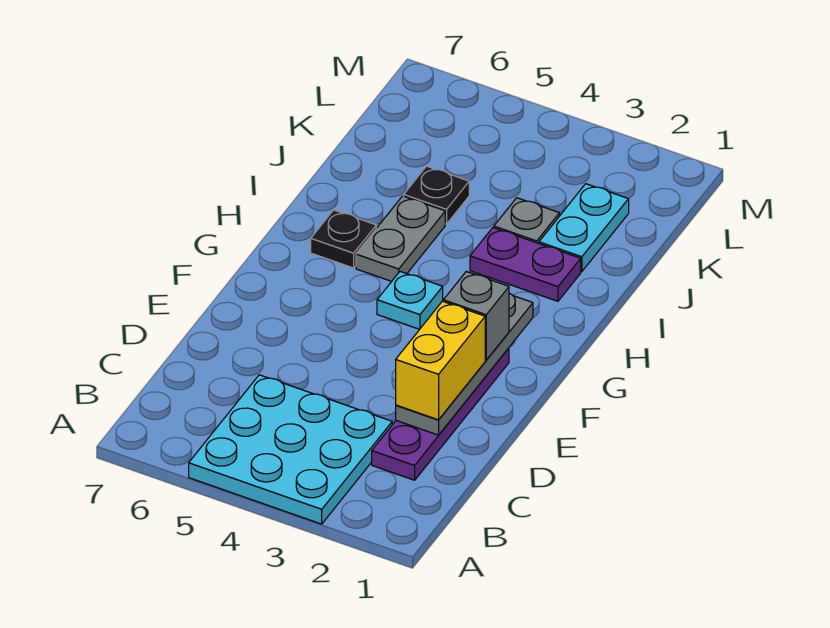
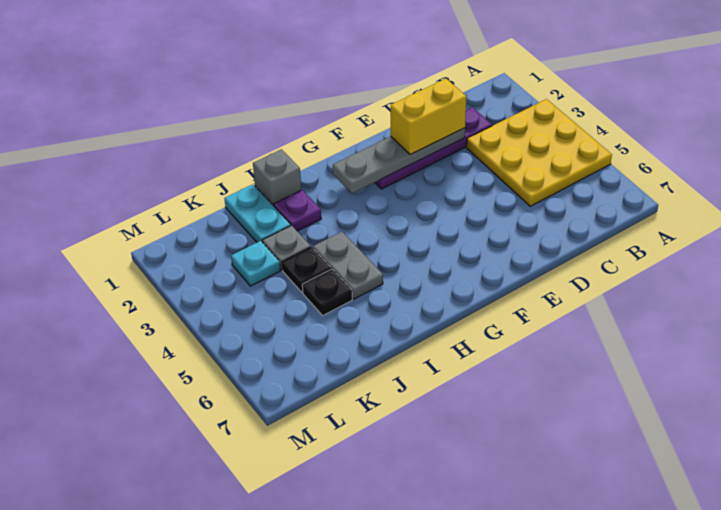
cyan plate A3:C5 level 1 -> yellow plate A3:C5 level 1
grey brick F2 level 3 -> grey brick I1 level 1
cyan plate G4 level 1 -> cyan plate K3 level 1
grey plate H5:I5 level 1 -> grey plate I4:I5 level 1
black plate H6 level 1 -> black plate J4 level 1
purple plate I2:I3 level 1 -> purple plate I2 level 1
cyan plate J2:K2 level 1 -> cyan plate J1:J2 level 1

